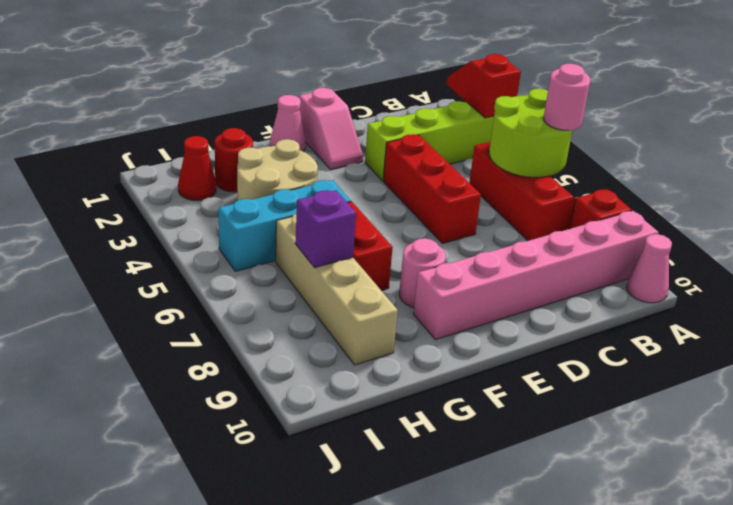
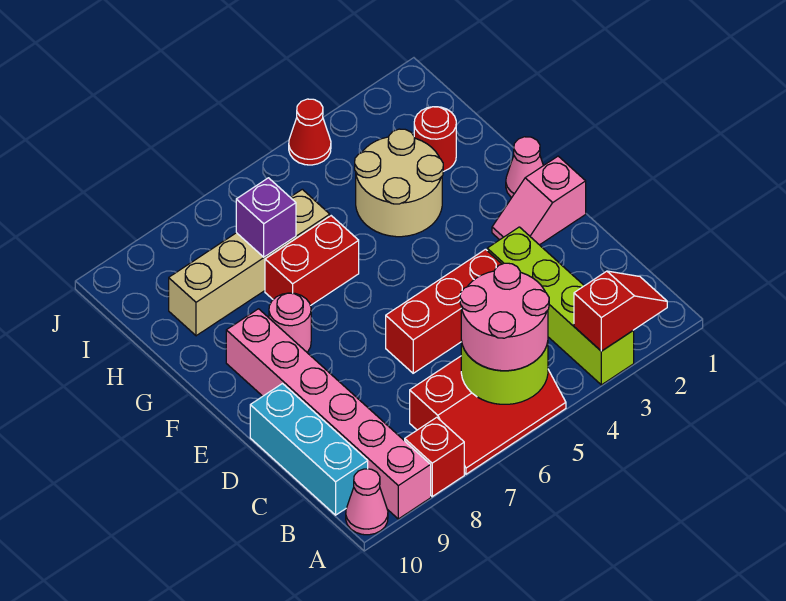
pink round brick A6 level 3 -> pink round brick A5:B6 level 3
cyan brick G5:I5 level 1 -> cyan brick B10:D10 level 1
red cone I2 level 1 -> red cone J4 level 1

